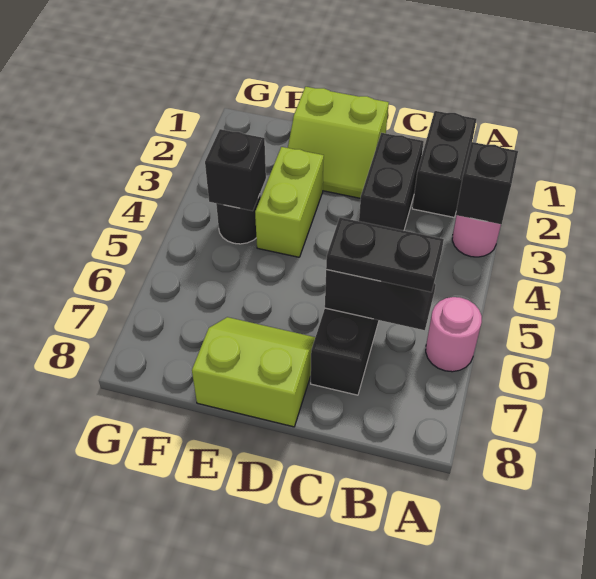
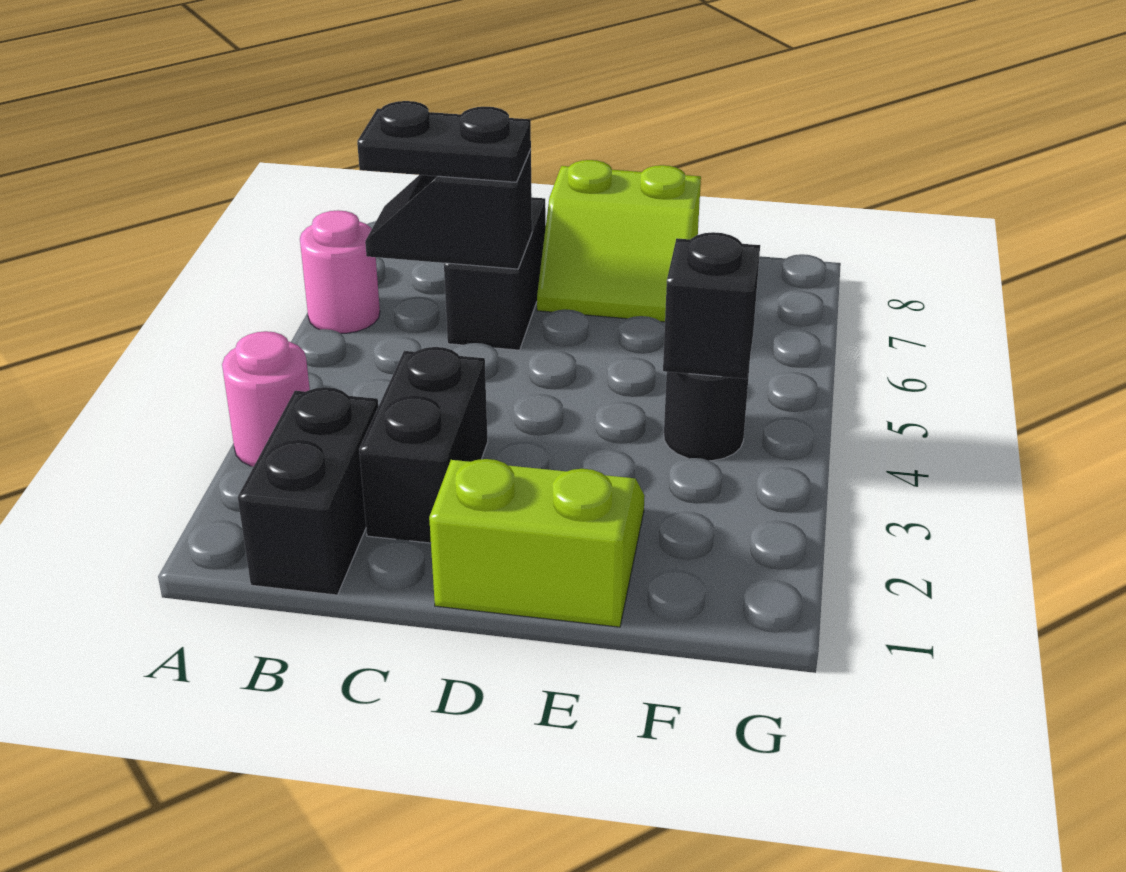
black brick A3 level 2 -> none
lime brick E3:E4 level 1 -> none

